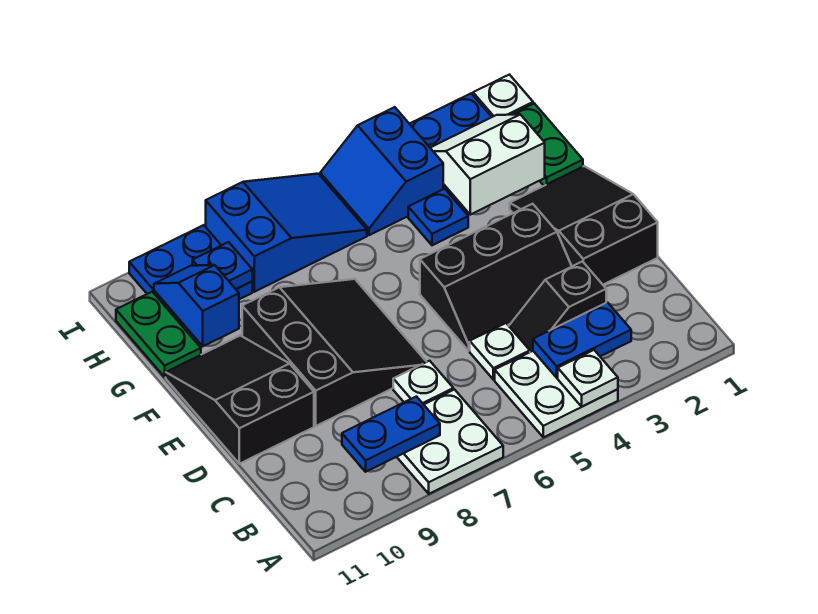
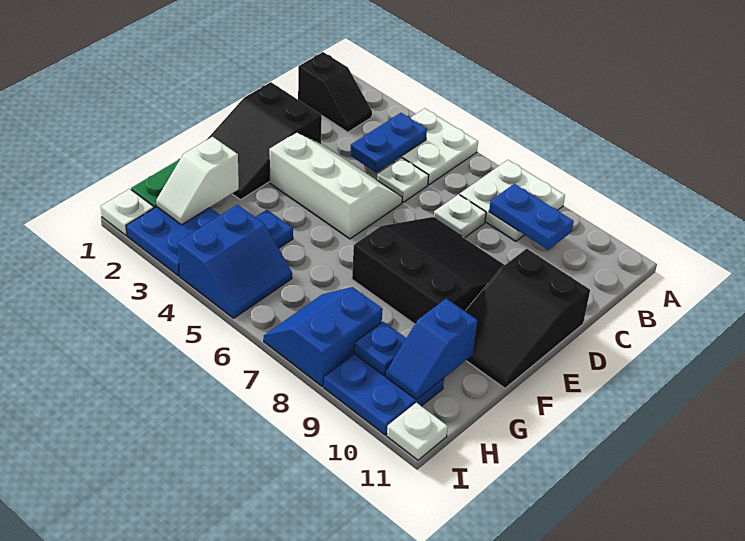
white plate A4 level 2 -> white plate I11 level 1
blue plate B3:B4 level 2 -> blue plate B4:C4 level 2
black slope C3:C4 level 1 top 3 -> black slope B1:B2 level 1 top 1
black slope D3:E5 level 1 top E -> white slope D3:E5 level 1 top E
black slope D7:F9 level 1 top 9 -> black slope D7:F9 level 1 top F
white slope G2:H3 level 2 top G -> white slope G2:H2 level 2 top G
green plate G11:H11 level 1 -> none
blue slope H6:I8 level 1 top 8 -> blue slope H7:I8 level 1 top 8

